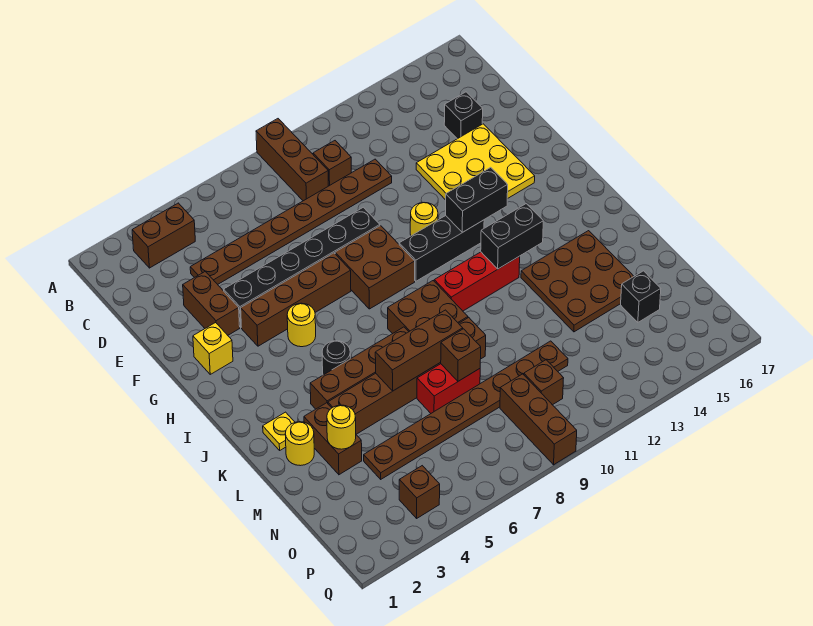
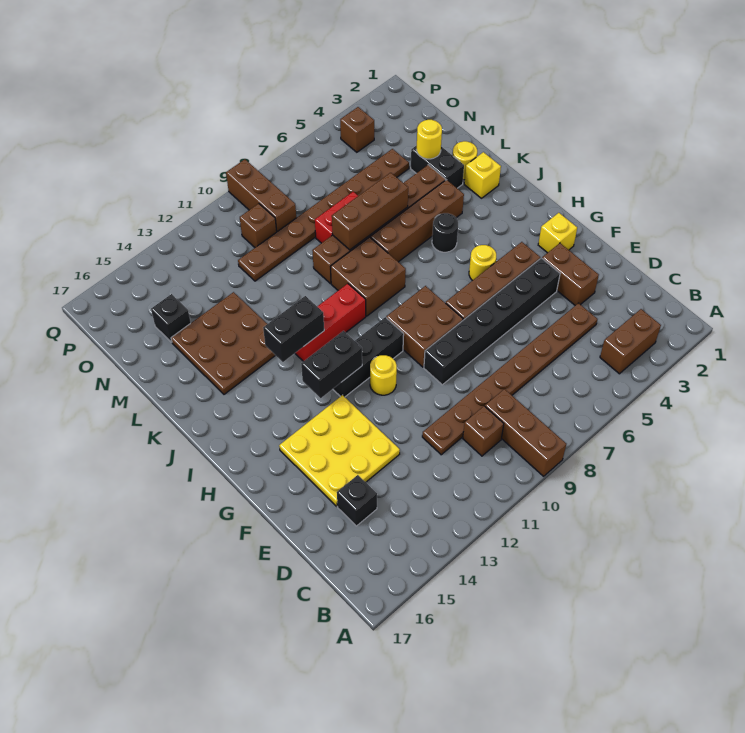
yellow plate K2 level 1 -> yellow brick K2 level 1
brown brick L3:M3 level 1 -> black brick L3:M3 level 1
brown brick M8 level 2 -> none

